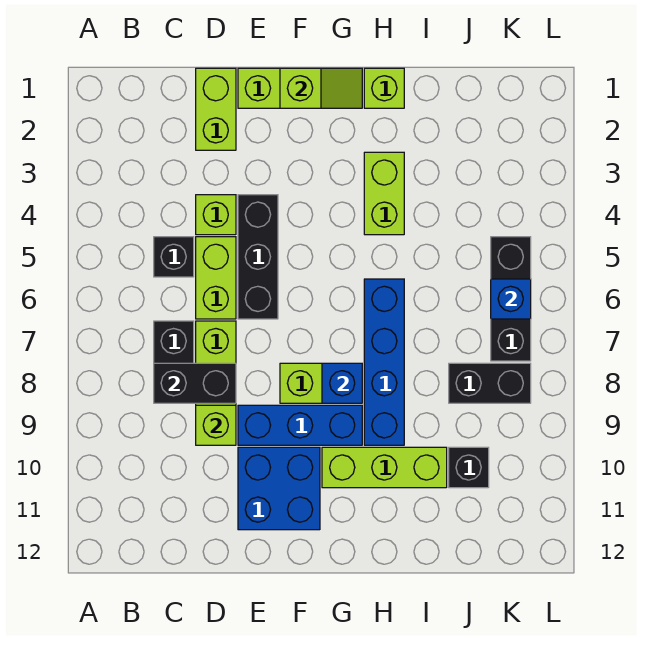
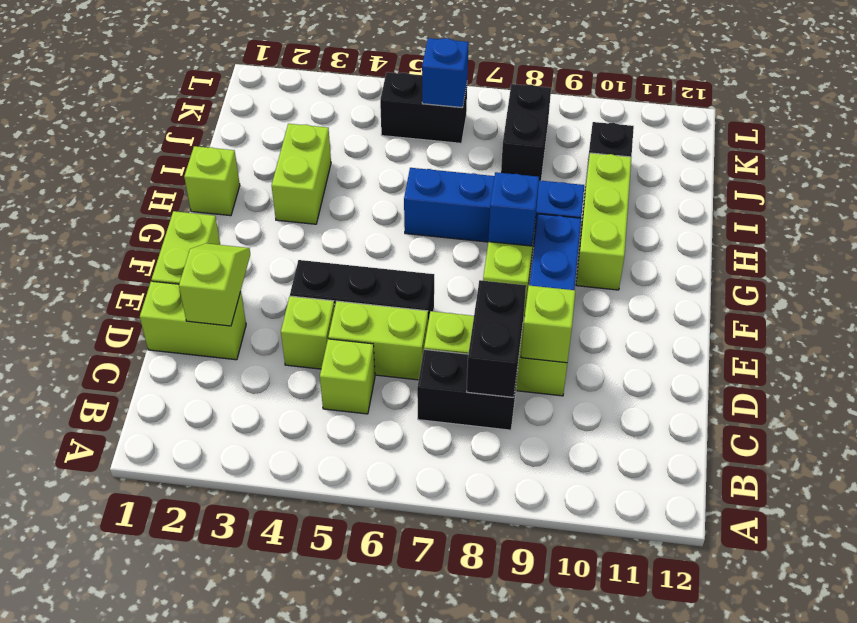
black brick C5 level 1 -> lime brick C5 level 1
blue brick E10:F11 level 1 -> none
lime slope F1:G1 level 2 top F -> lime slope D2:E2 level 2 top D
lime brick H3:H4 level 1 -> lime brick H3:I3 level 1
black brick K5:K7 level 1 -> black brick K5:K6 level 1

